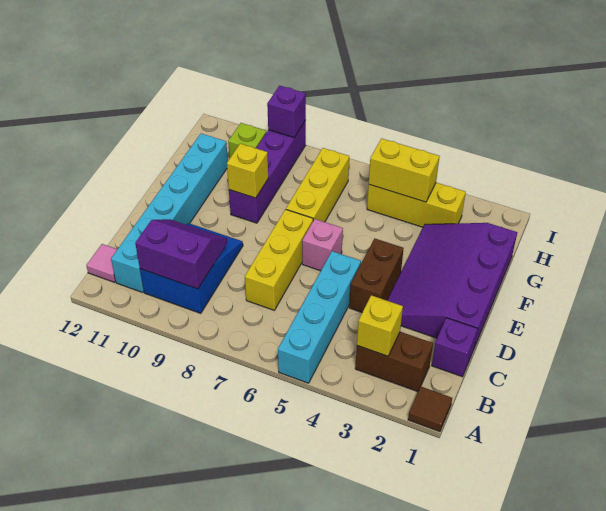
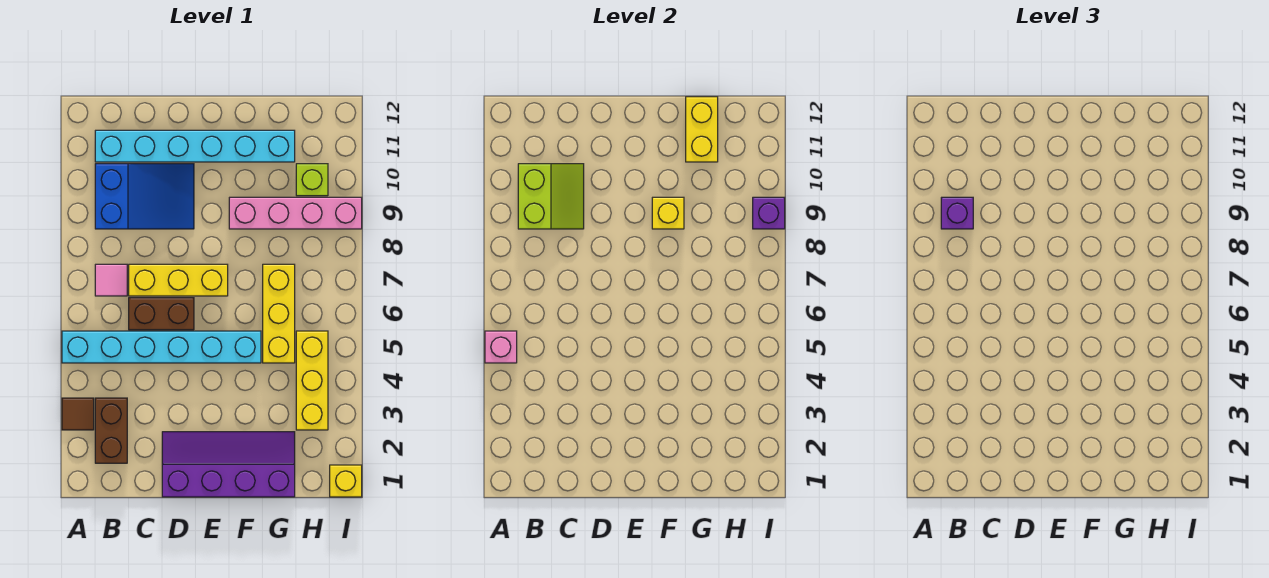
brown tile A1 level 1 -> brown tile A3 level 1
cyan brick A5:D5 level 1 -> cyan brick A5:F5 level 1
yellow brick B3 level 2 -> yellow brick I1 level 1
purple slope B9:C10 level 2 top B -> lime slope B9:C10 level 2 top B
pink tile B12 level 1 -> pink tile B7 level 1
purple brick C1 level 1 -> purple brick B9 level 3
purple slope D1:G3 level 1 top 1 -> purple slope D1:G2 level 1 top 1
brown brick D4:E4 level 1 -> brown brick C6:D6 level 1
pink brick E6 level 1 -> pink brick A5 level 2
yellow brick F7:H7 level 1 -> yellow brick G5:G7 level 1
purple brick F9:I9 level 1 -> pink brick F9:I9 level 1
yellow brick H4:H5 level 2 -> yellow brick G11:G12 level 2

